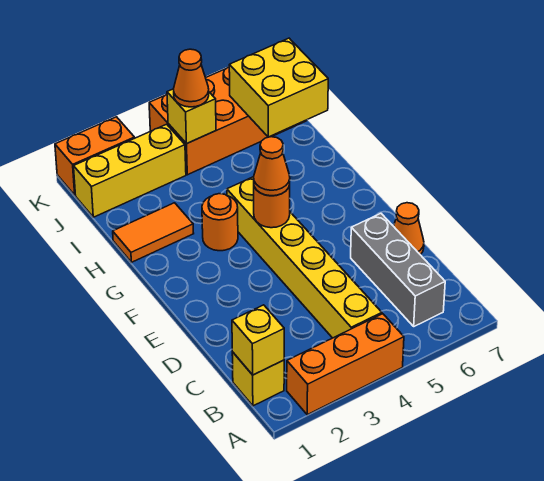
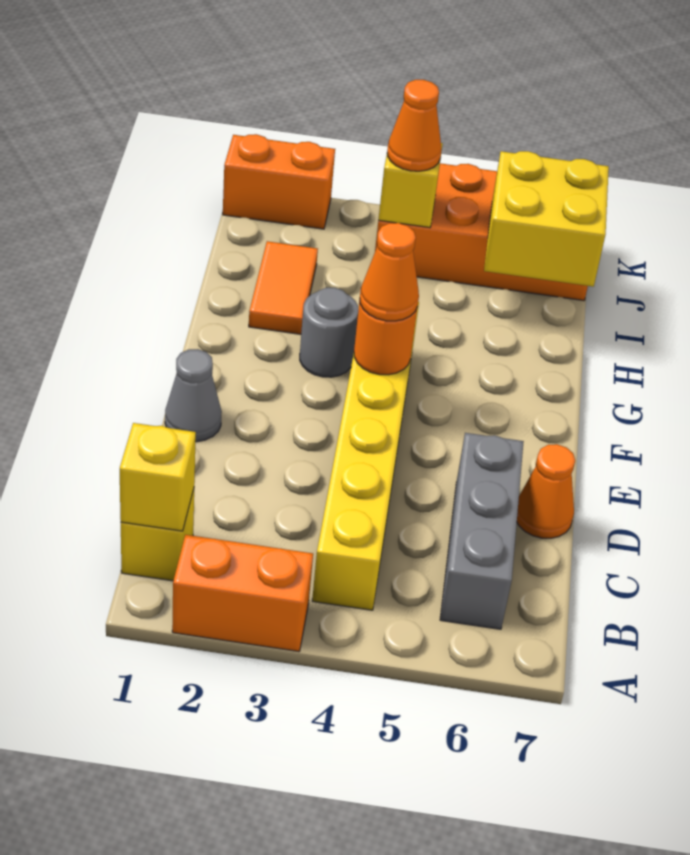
orange brick A2:A4 level 1 -> orange brick A2:A3 level 1
none -> grey cone E1 level 1
orange round brick G3 level 1 -> grey round brick G3 level 1
orange tile H1:H2 level 1 -> orange tile H2:I2 level 1
yellow brick J1:J3 level 1 -> none

